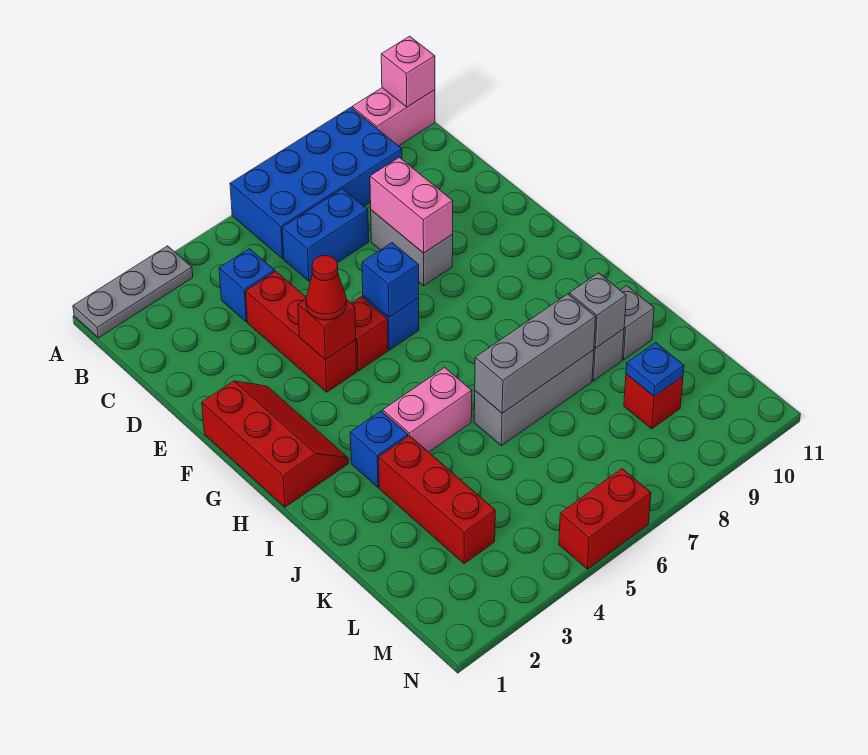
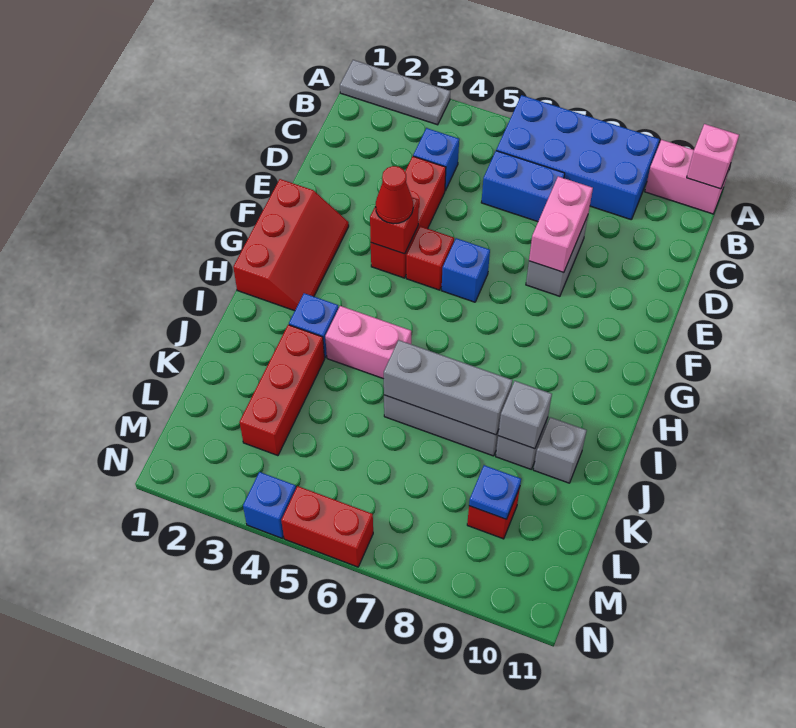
blue brick F6 level 2 -> blue brick N4 level 1

